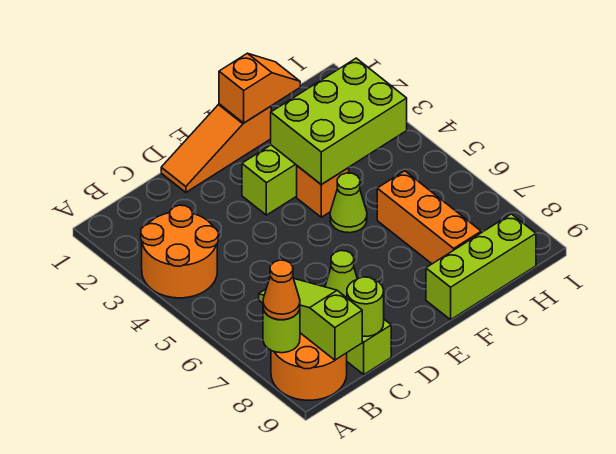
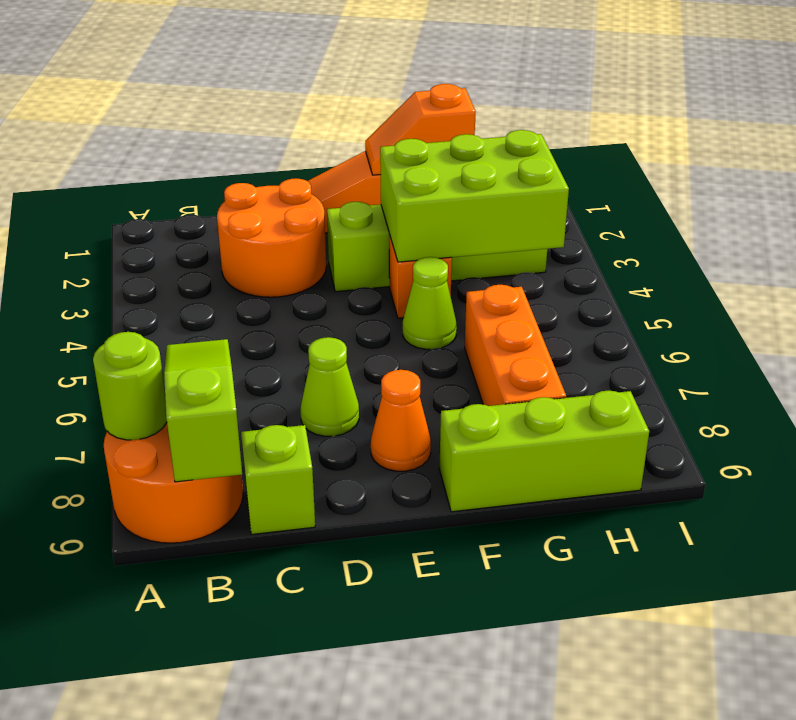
orange round brick A3:B4 level 1 -> orange round brick C2:D3 level 1
orange cone A8 level 3 -> orange cone E8 level 1
lime round brick C9 level 2 -> none
orange slope F1:G1 level 2 top F -> orange slope F1:G1 level 2 top G

